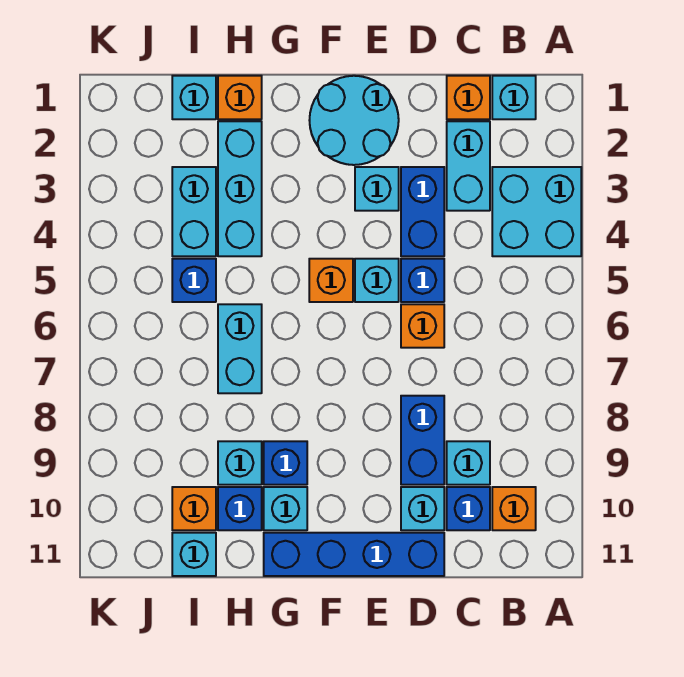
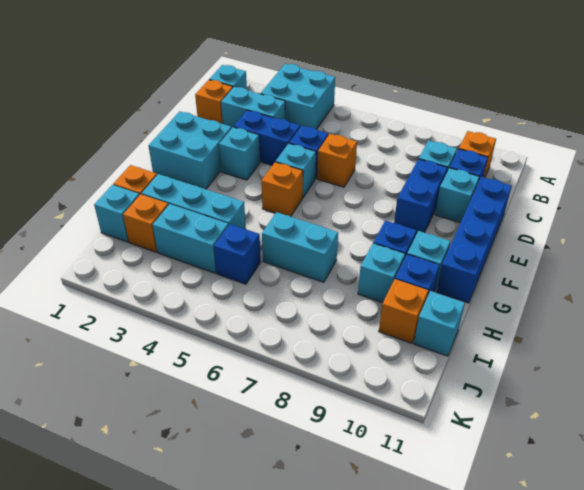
blue brick D8:D9 level 1 -> blue brick D9:E9 level 1
cyan round brick E1:F2 level 1 -> cyan brick E1:F2 level 1
none -> orange brick I2 level 1

